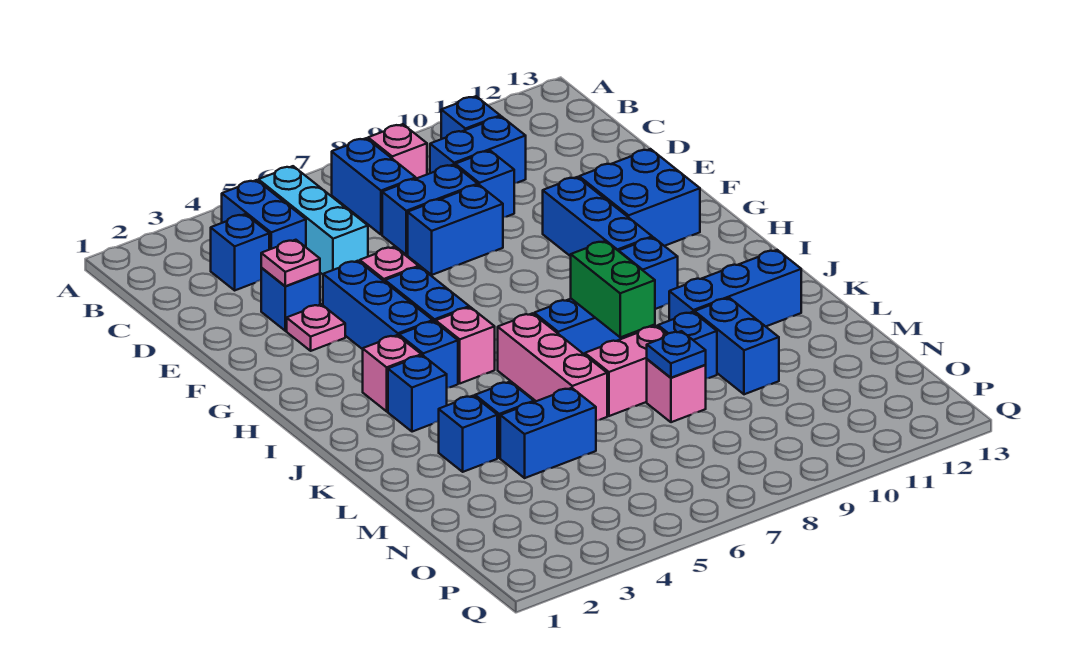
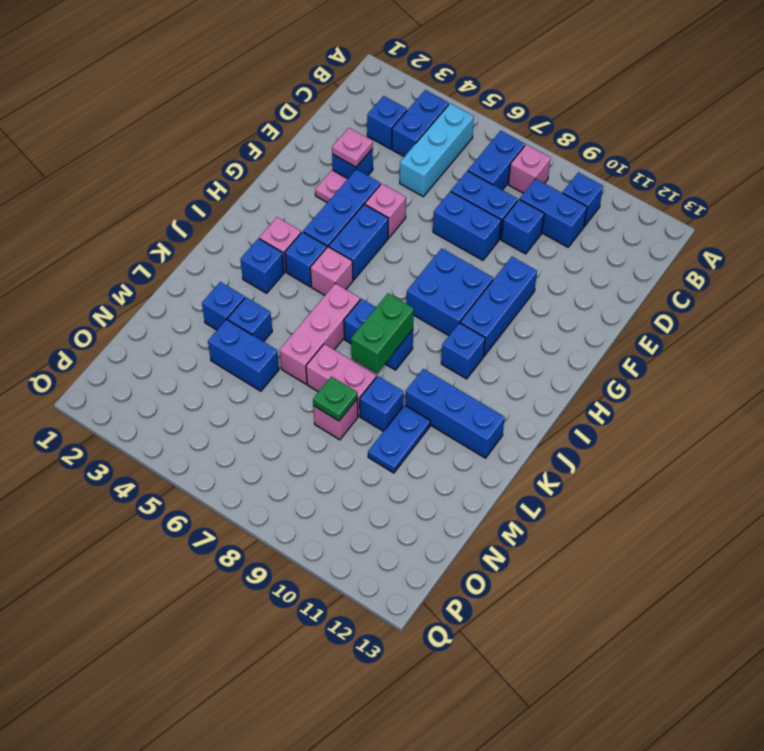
blue brick F11:G12 level 1 -> blue brick G8:H9 level 1
blue brick L10:M10 level 1 -> blue plate L10:M10 level 1
blue plate M8 level 2 -> green plate M8 level 2

